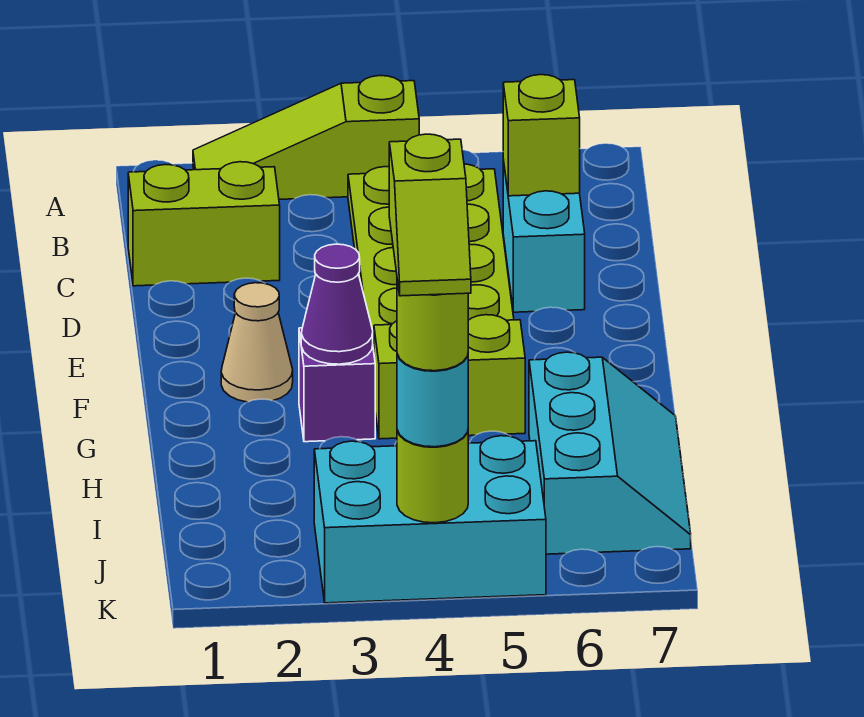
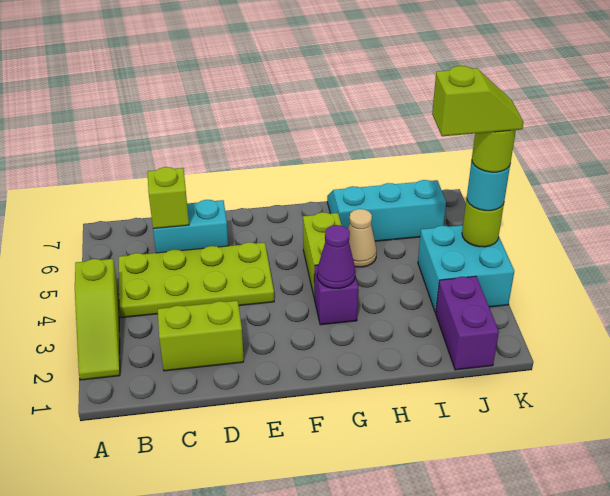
lime brick C1:C2 level 1 -> lime brick C2:D2 level 1
tan cone F2 level 1 -> tan cone H5 level 1
none -> purple brick J1:J2 level 1
cyan brick J3:K5 level 1 -> cyan brick J3:K4 level 1

